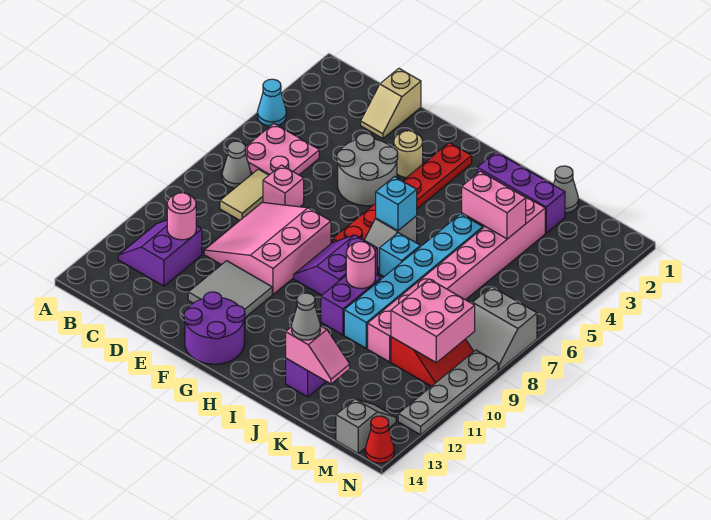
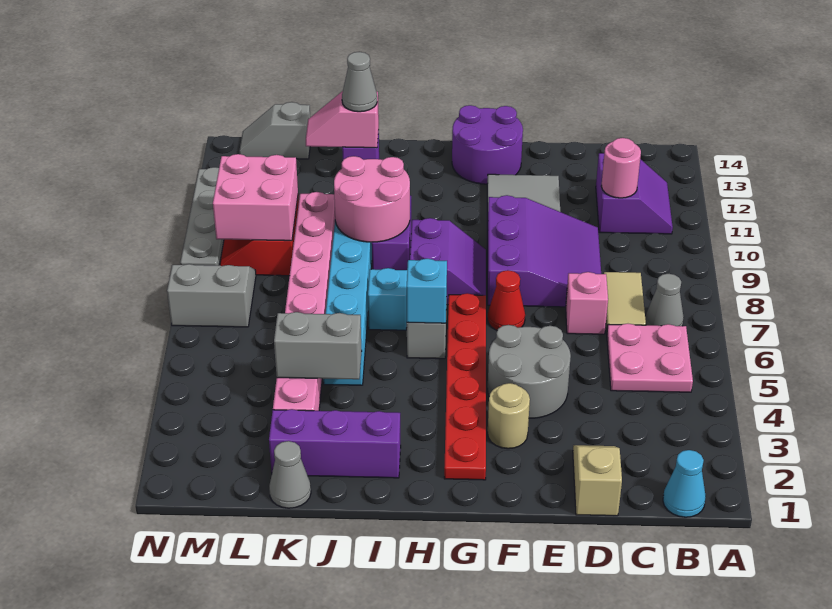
cyan cone A4 level 1 -> cyan cone B1 level 1
pink slope D8:F10 level 1 top F -> purple slope D8:F10 level 1 top F
pink round brick I9 level 2 -> pink round brick I9:J10 level 2
pink brick J4:K4 level 2 -> grey brick J4:K4 level 2
grey slope M13:M14 level 1 top 14 -> grey slope L14:M14 level 1 top L
red cone N14 level 1 -> red cone F7 level 1

